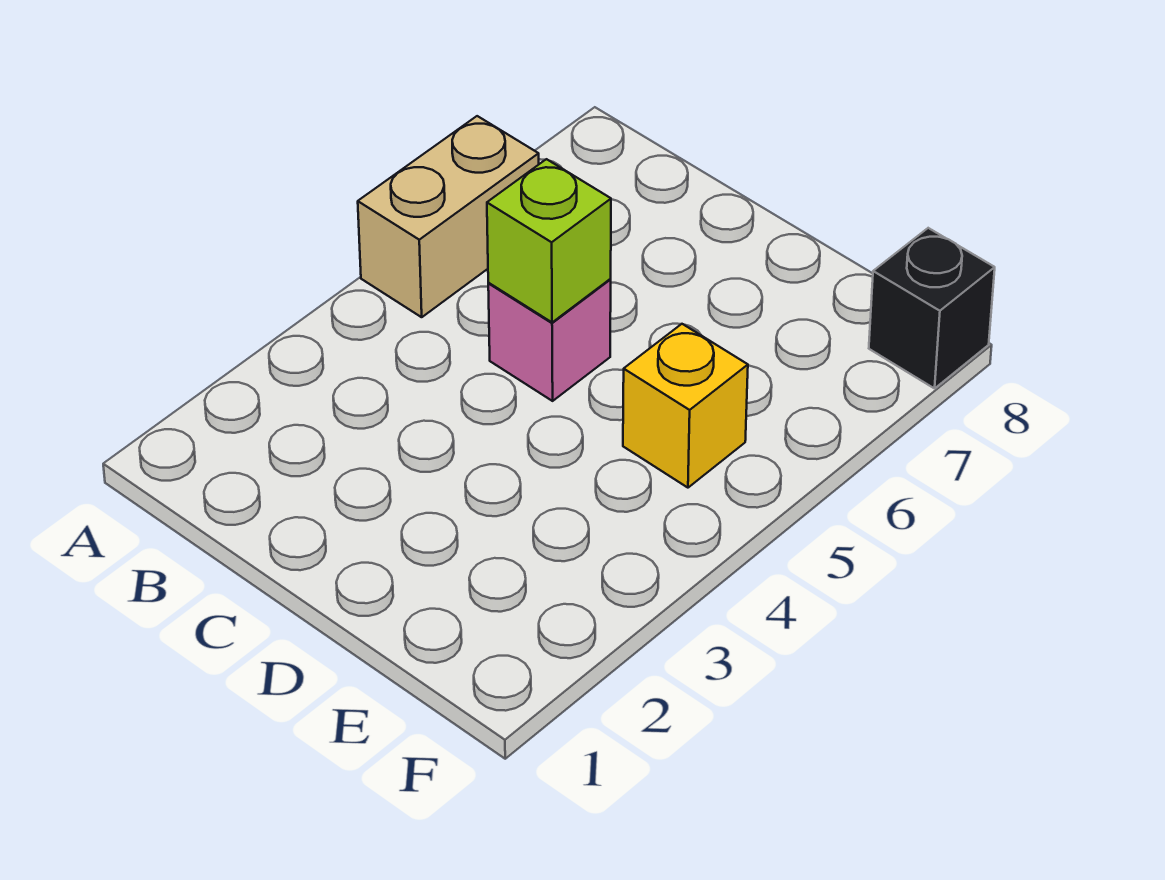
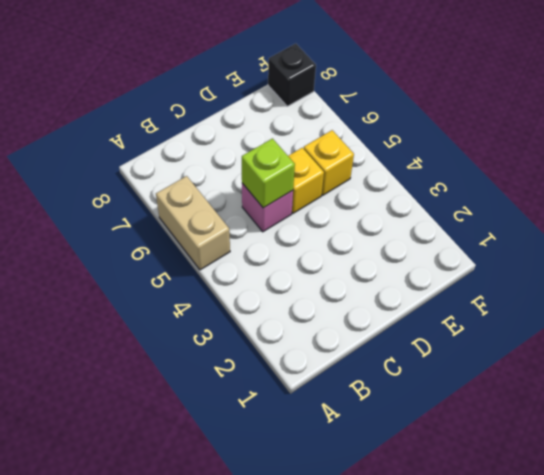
none -> yellow brick D5 level 1

